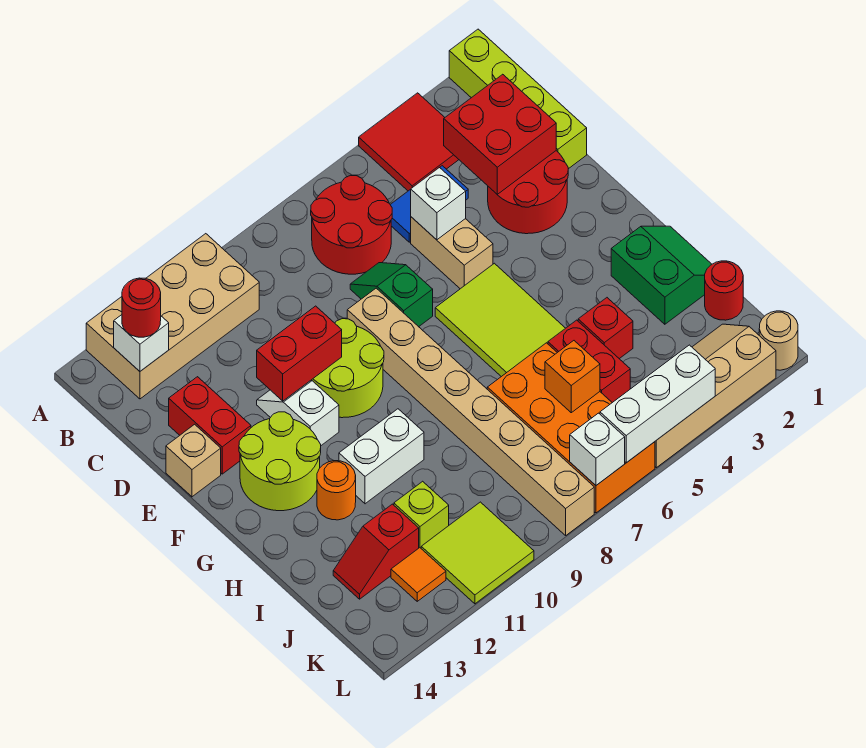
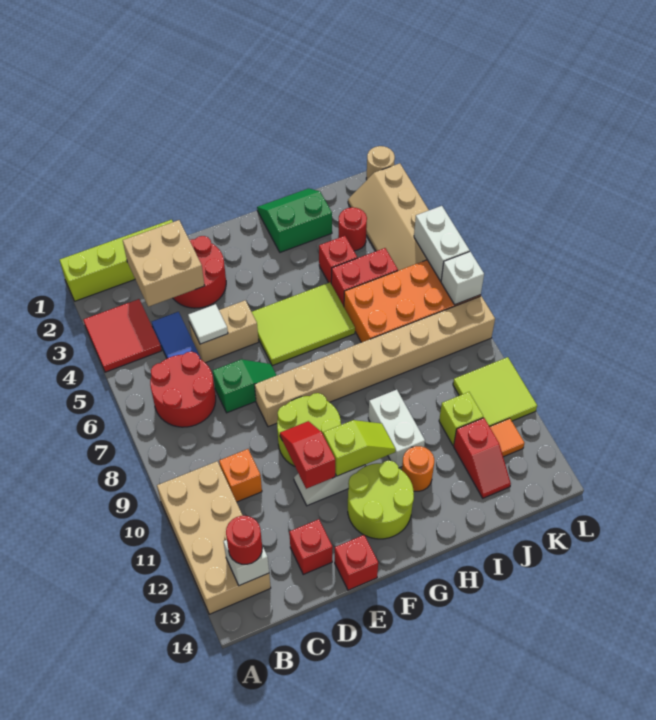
red brick C2:D3 level 2 -> tan brick C2:D3 level 2
white brick D5 level 2 -> white tile D5 level 2
green slope D7:E7 level 1 top E -> green slope D7:E7 level 1 top D
red brick D13:E13 level 1 -> red brick D13 level 1
red brick E10:E11 level 2 -> red slope E10:E11 level 2 top 11
tan brick E14 level 1 -> red brick E14 level 1
none -> lime slope F11:G11 level 2 top F
red round brick J1 level 1 -> red round brick J3 level 1
orange brick J6 level 2 -> orange brick C10 level 1
white brick L4:L6 level 2 -> white brick L5:L6 level 2

